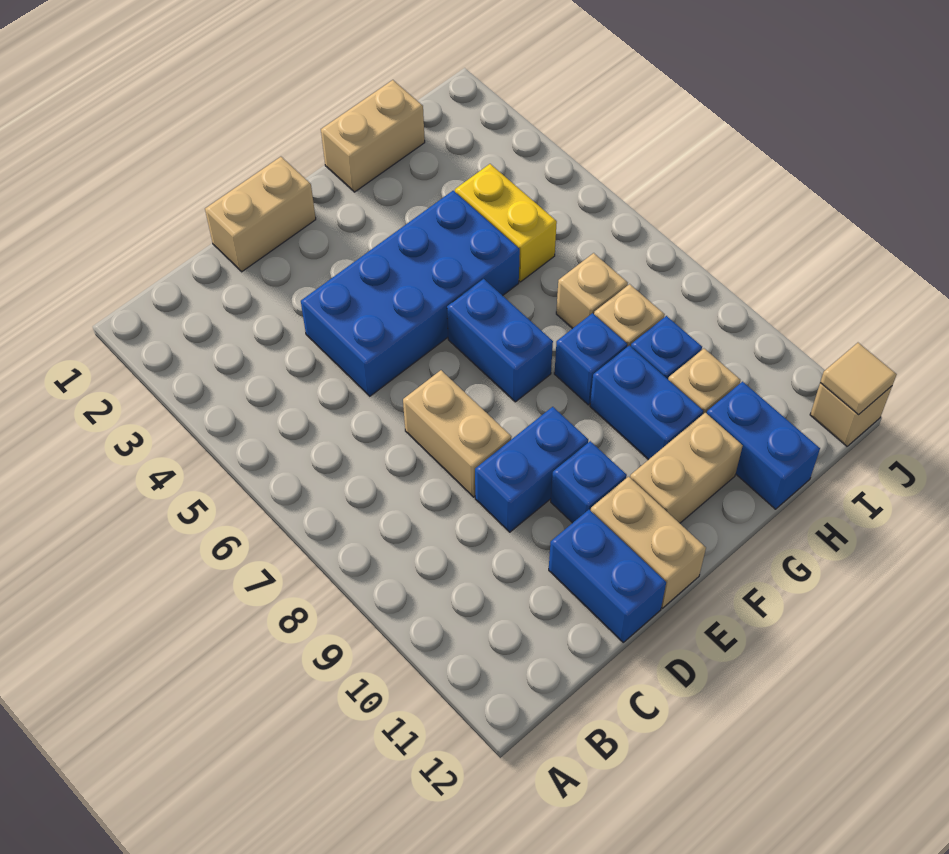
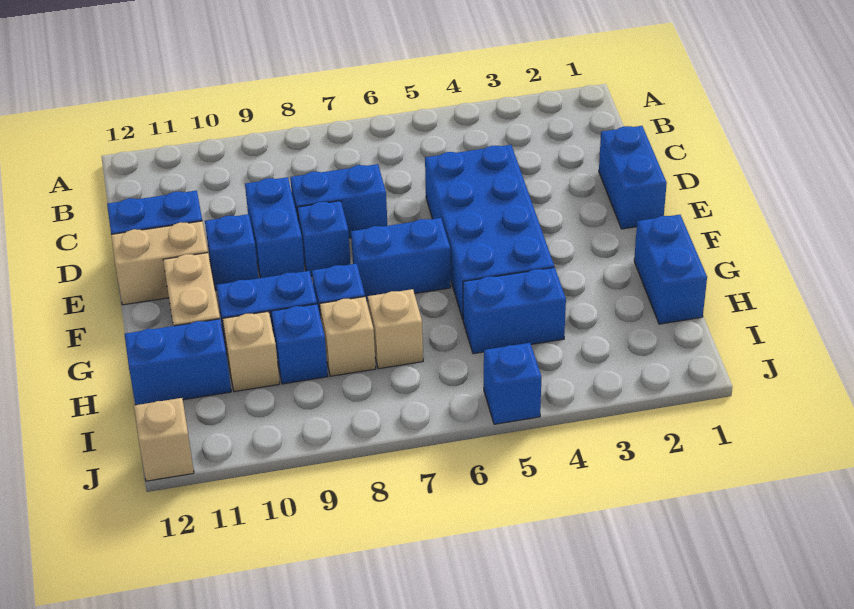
tan brick D1:E1 level 1 -> blue brick D1:E1 level 1
tan brick D7:D8 level 1 -> blue brick D7:D8 level 1
none -> blue brick E8 level 1
tan brick G1:H1 level 1 -> blue brick G1:H1 level 1
yellow brick H4:H5 level 1 -> blue brick H4:H5 level 1
none -> blue brick J5 level 1
tan tile J12 level 2 -> none

